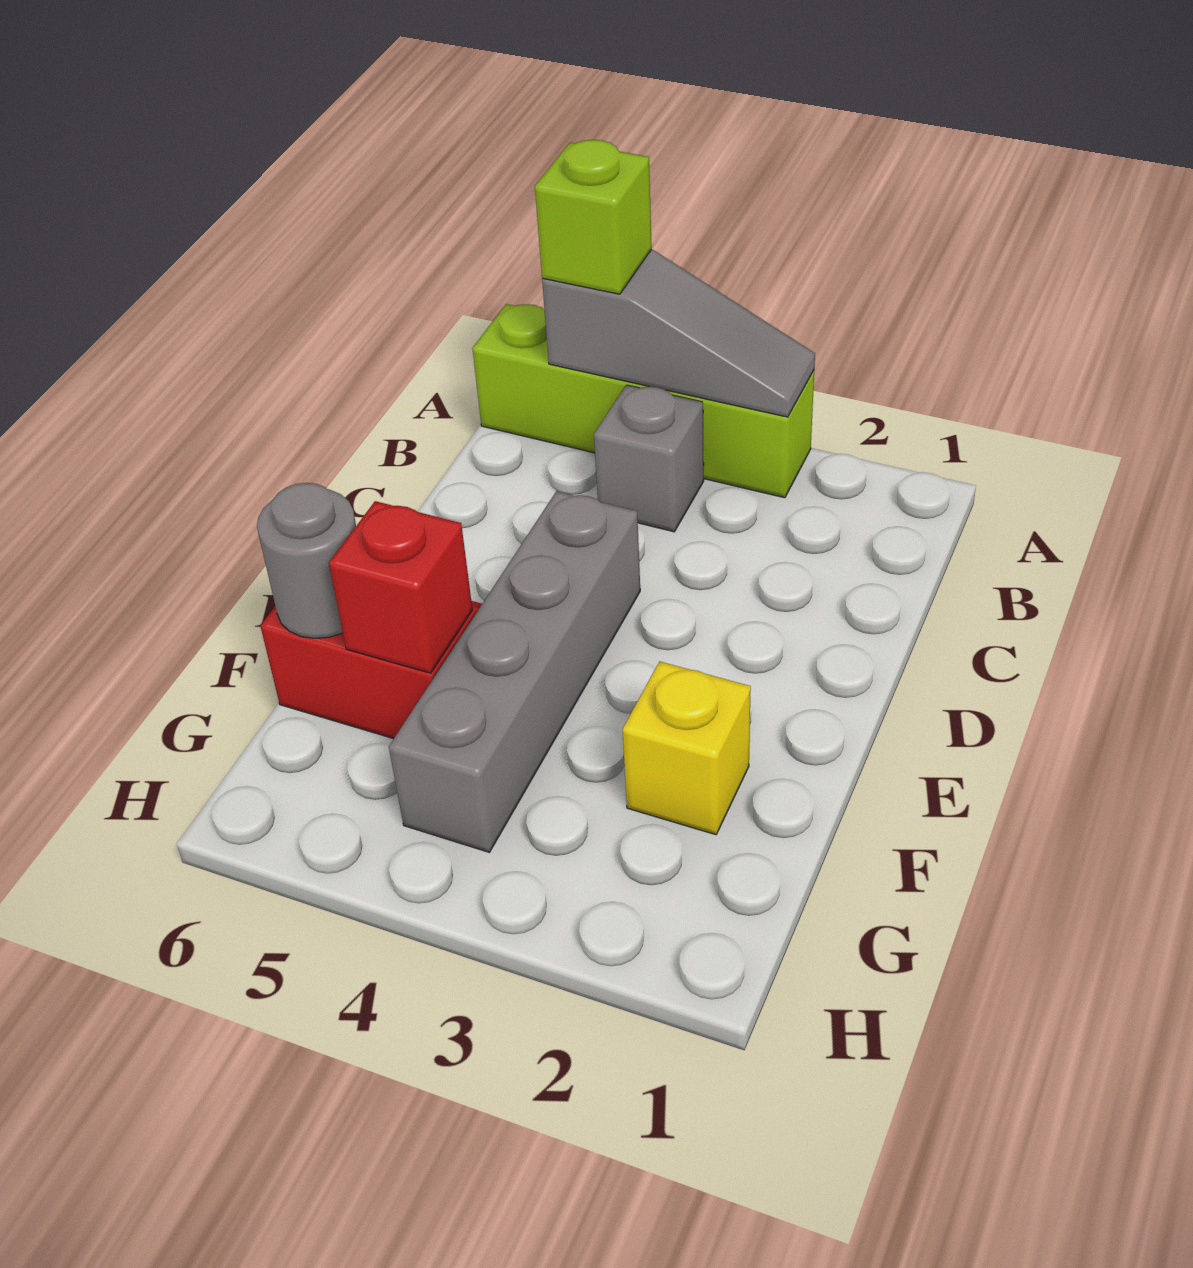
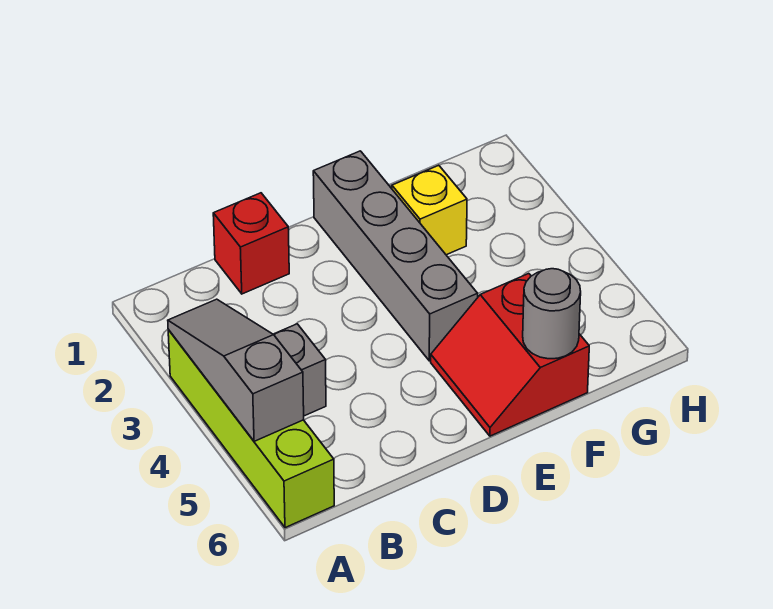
lime brick A5 level 3 -> none
grey brick D4:G4 level 1 -> grey brick E1:E4 level 1
red brick F5 level 2 -> red brick C1 level 1

